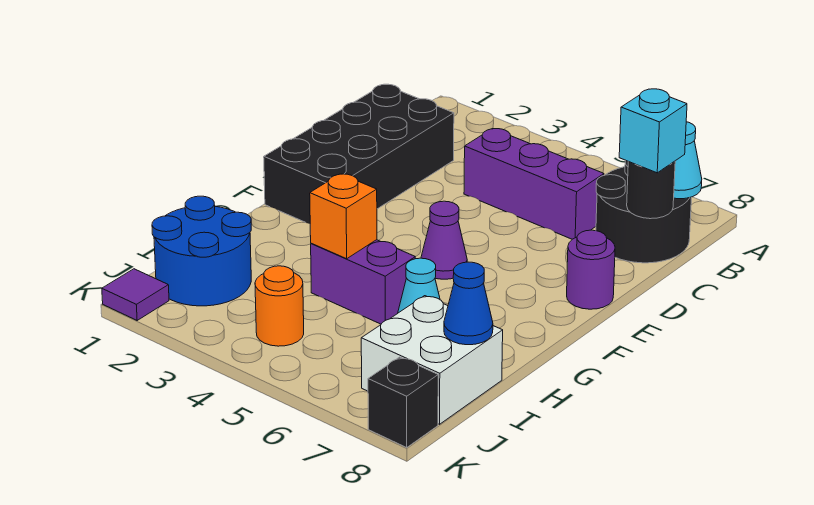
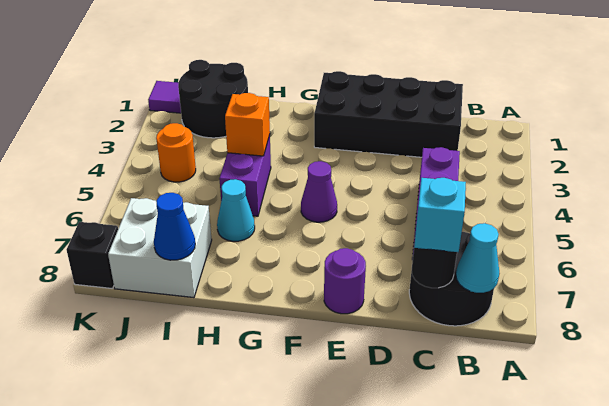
blue round brick I1:J2 level 1 -> black round brick I1:J2 level 1

